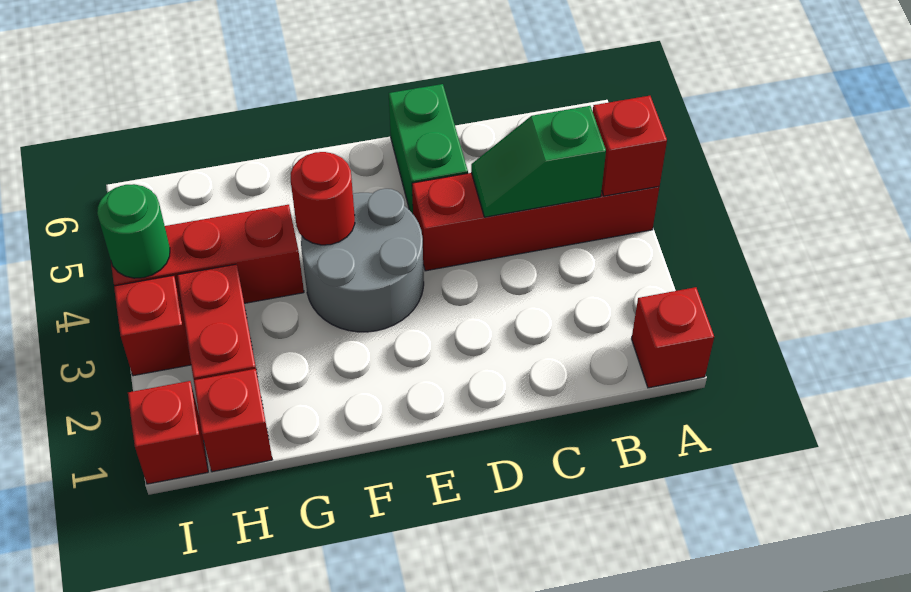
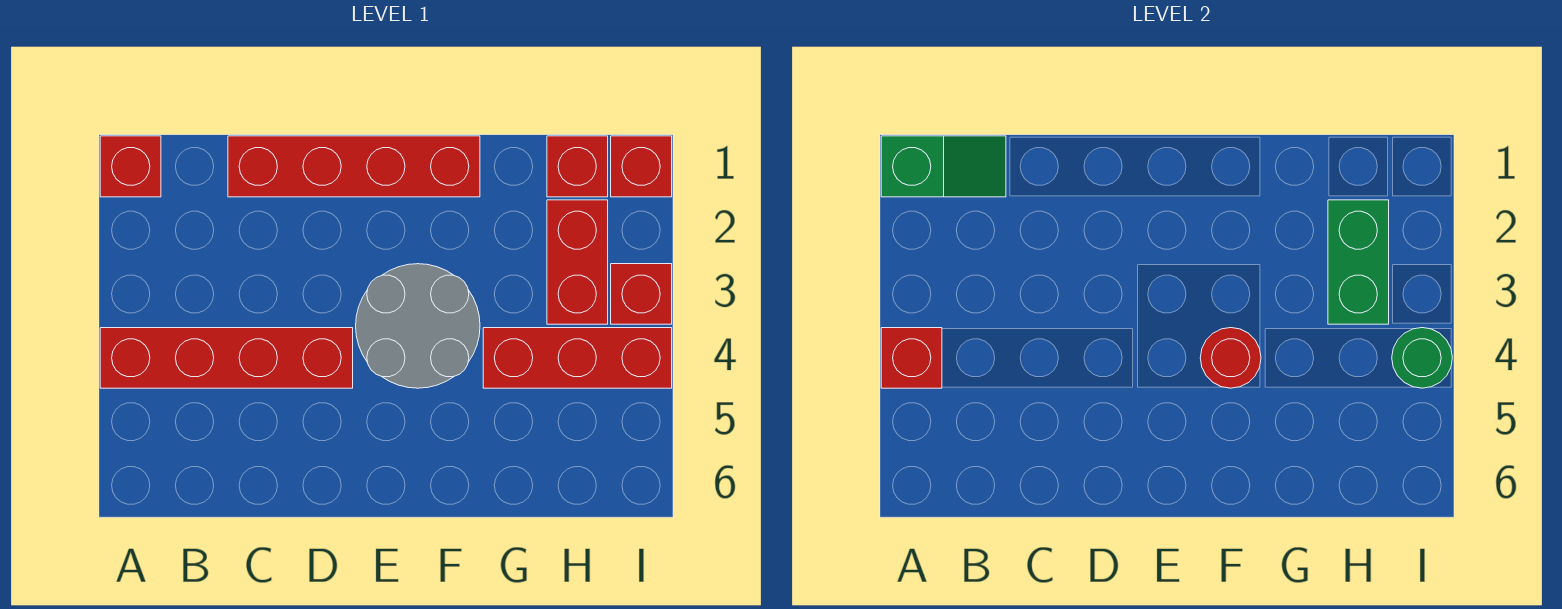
green slope B4:C4 level 2 top B -> green slope A1:B1 level 2 top A
none -> red brick C1:F1 level 1
green brick D5:D6 level 1 -> green brick H2:H3 level 2

